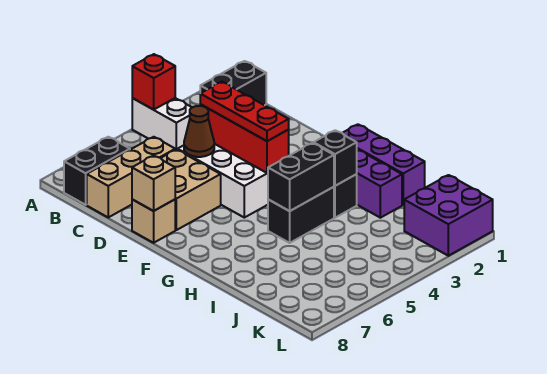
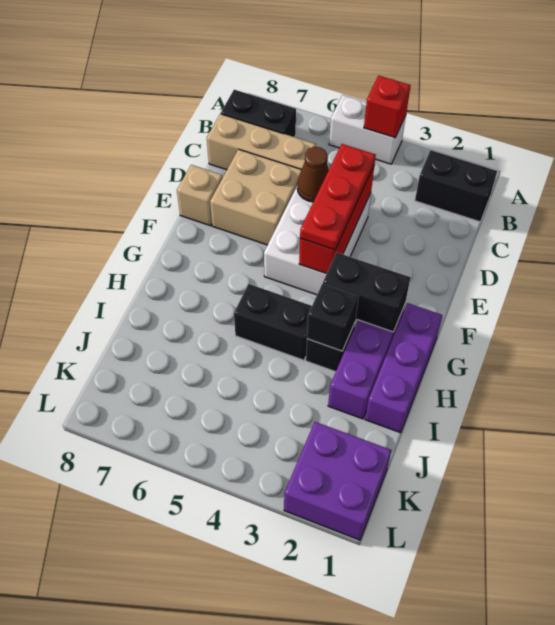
white brick A4:B4 level 1 -> white brick A4:A5 level 1
tan brick E8 level 2 -> none
black brick H4:H5 level 2 -> black brick G2:G3 level 2

